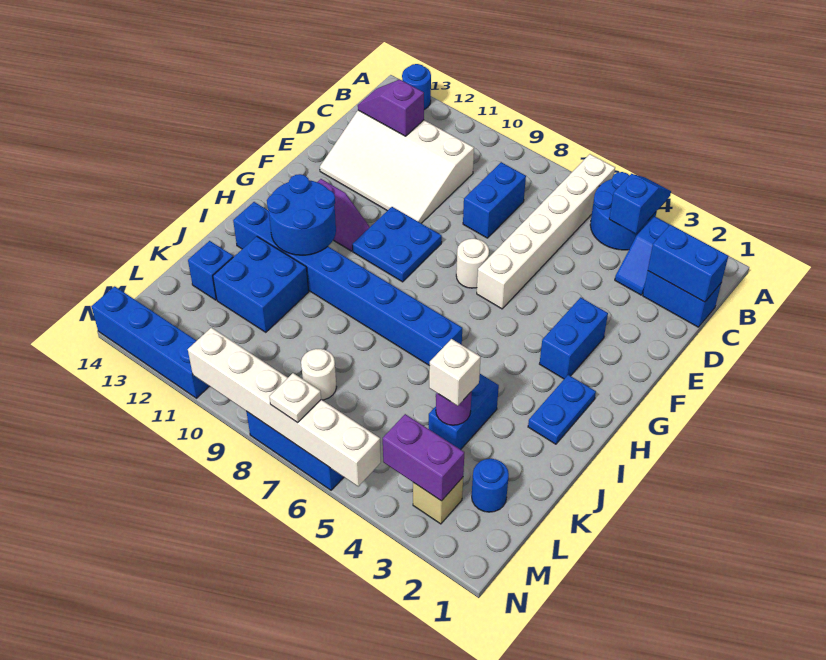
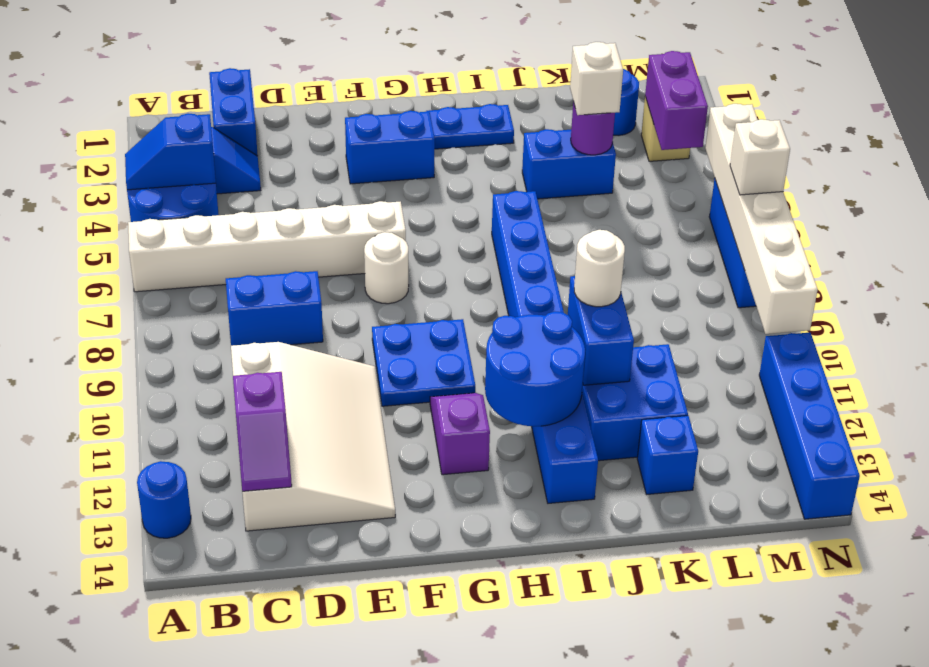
blue brick C1:C2 level 2 -> blue brick J10:J11 level 2
white round brick L8 level 1 -> white round brick J10 level 3
white plate N7 level 3 -> white brick N7 level 3

